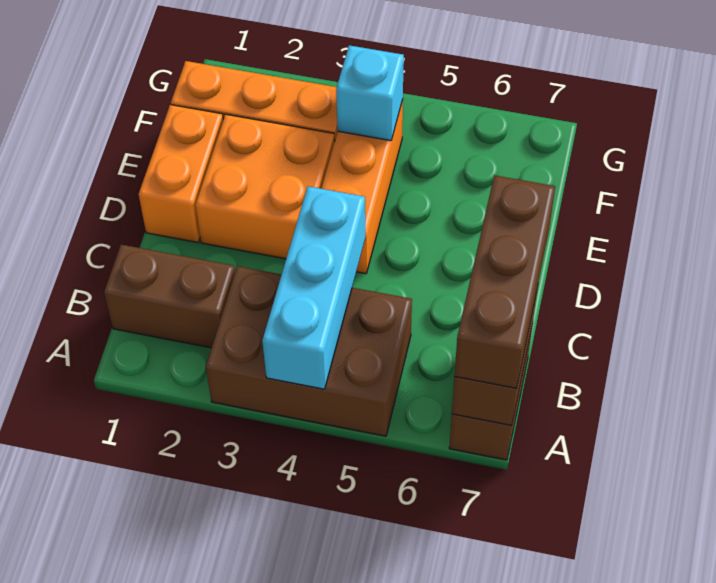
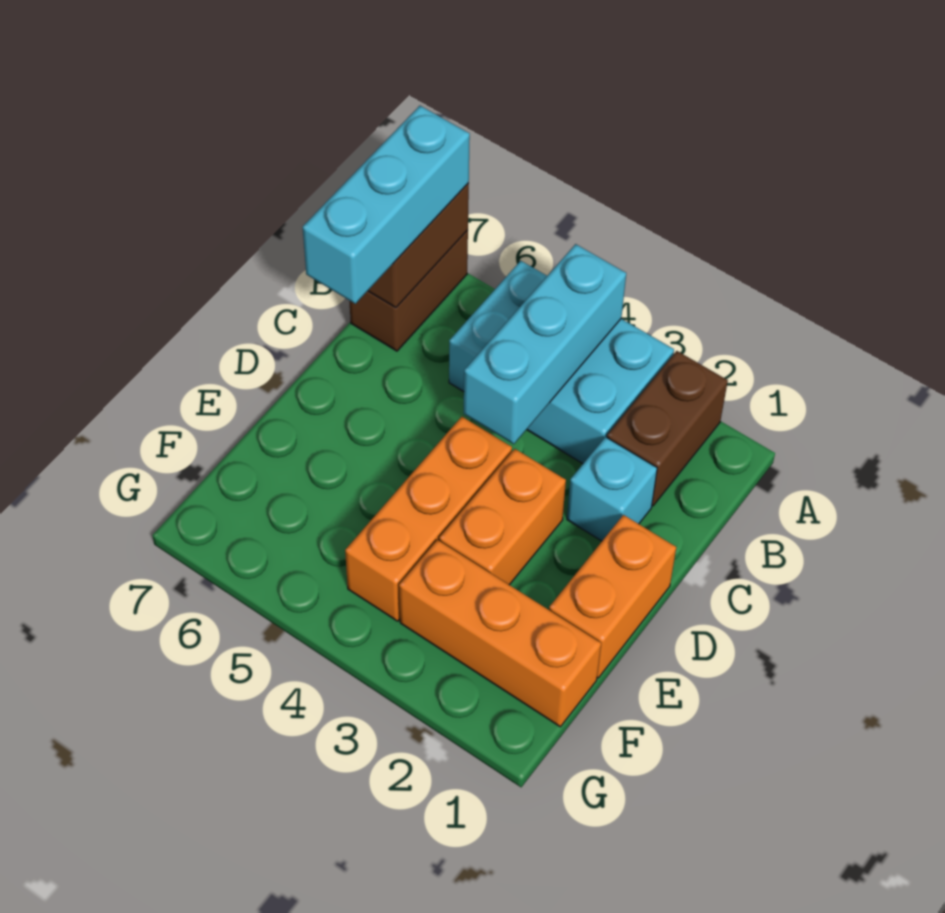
brown brick A3:B5 level 1 -> cyan brick A3:B5 level 1
brown brick A7:C7 level 3 -> cyan brick A7:C7 level 3
brown brick B1:B2 level 1 -> brown brick A2:B2 level 1
orange brick D2:E3 level 1 -> orange brick D3:E3 level 1
cyan brick F4 level 2 -> cyan brick C2 level 1

